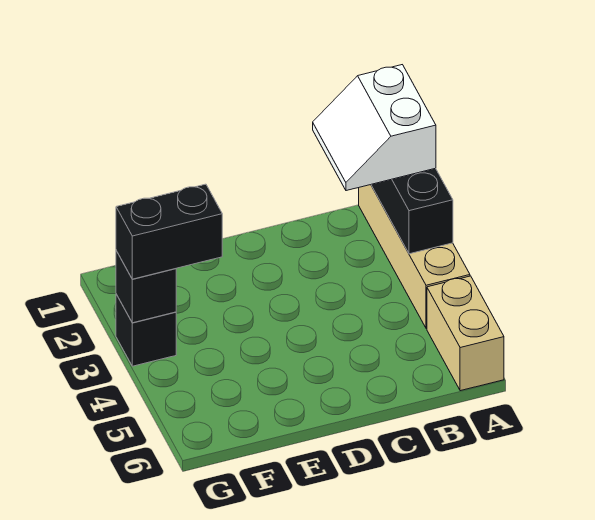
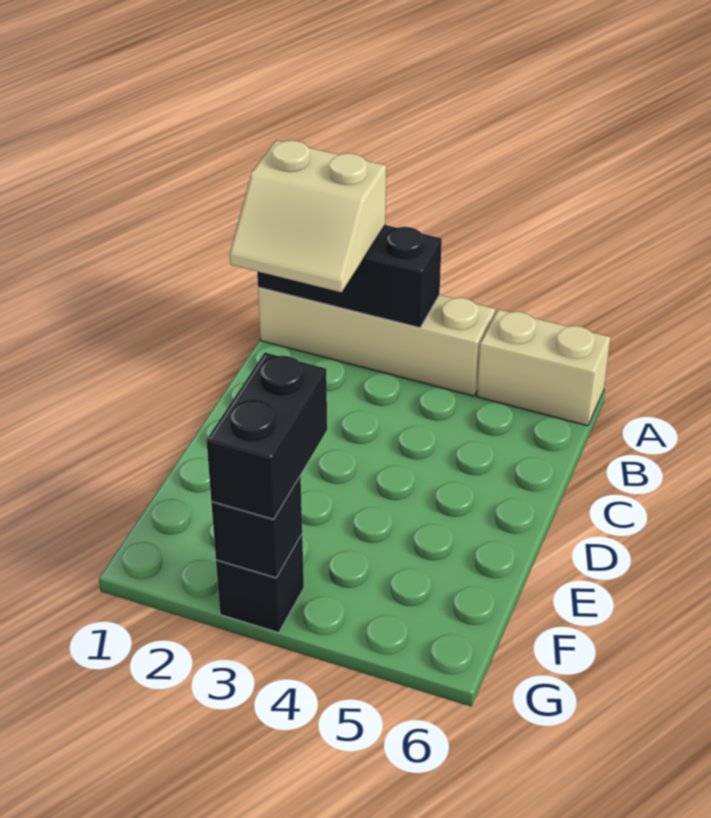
white slope A1:B2 level 3 top A -> tan slope A1:B2 level 3 top A

